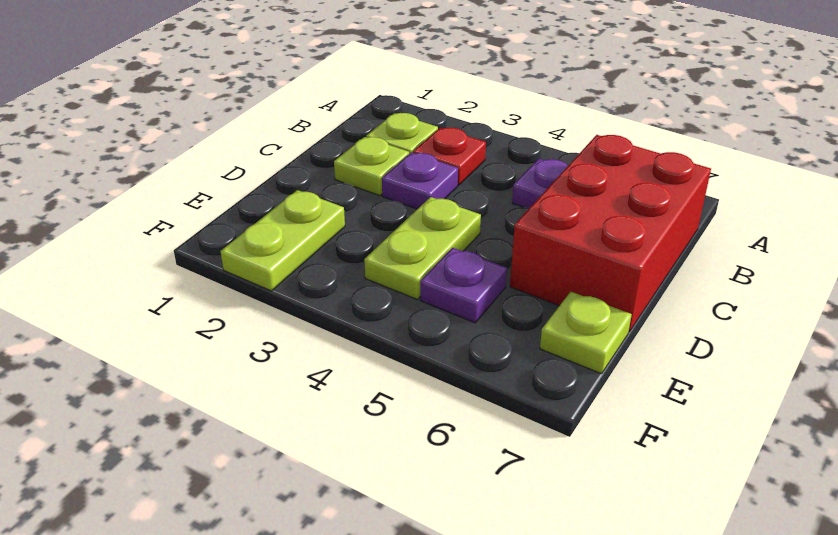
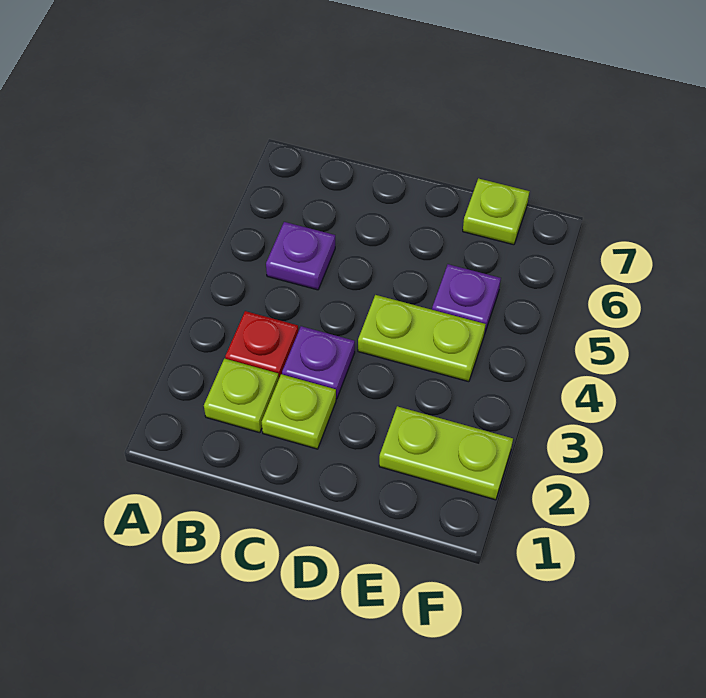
red brick B6:D7 level 1 -> none

